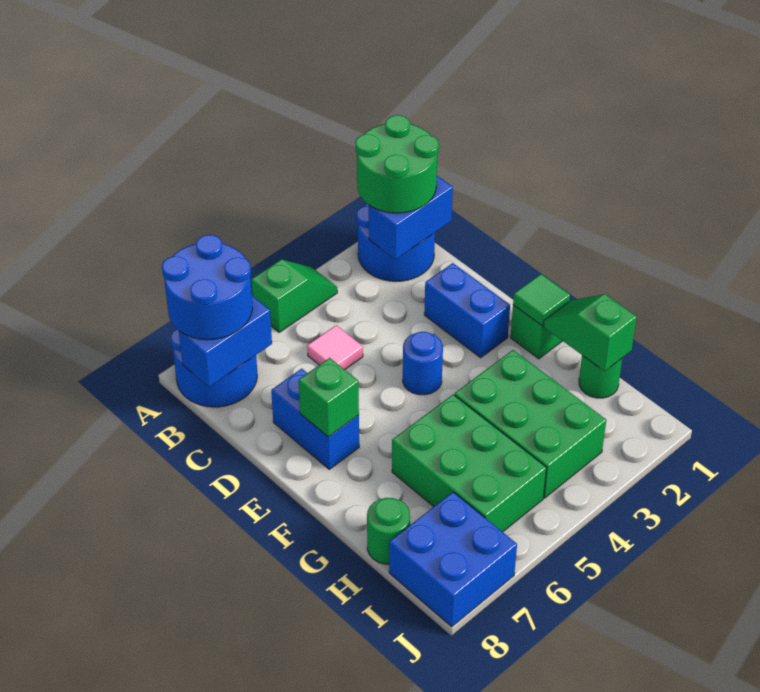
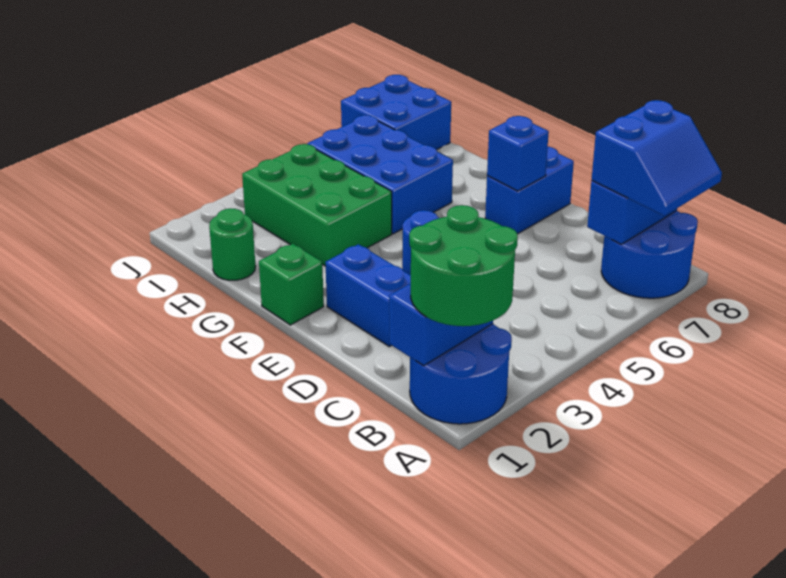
green slope A4:A5 level 1 top 5 -> none
blue round brick A7:B8 level 3 -> blue slope A7:B8 level 3 top B
pink tile C5 level 1 -> none
blue brick D7:E7 level 1 -> blue brick E7:E8 level 1
green brick E7 level 2 -> blue brick E7 level 2
green tile F1 level 2 -> none
green slope G1:H1 level 2 top H -> none
green brick G5:I6 level 1 -> blue brick G5:I6 level 1
green round brick H8 level 1 -> none

